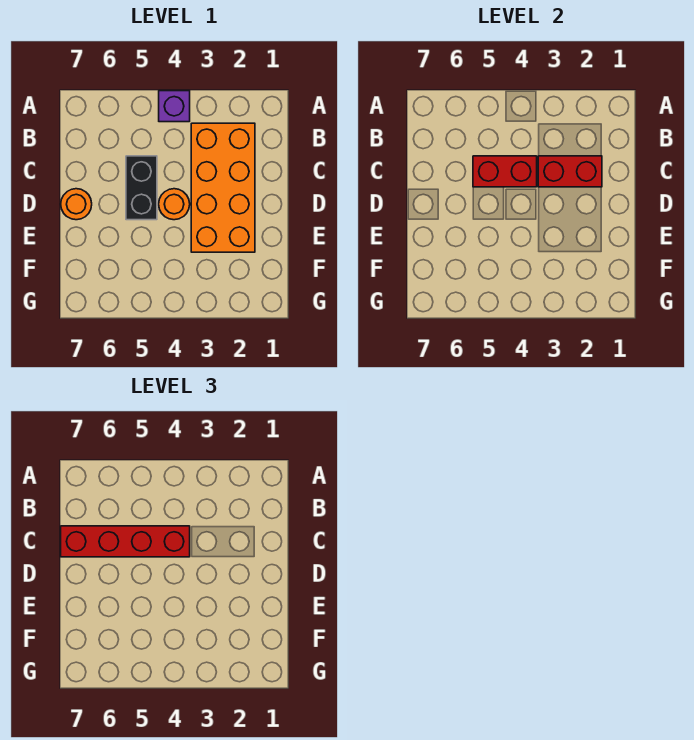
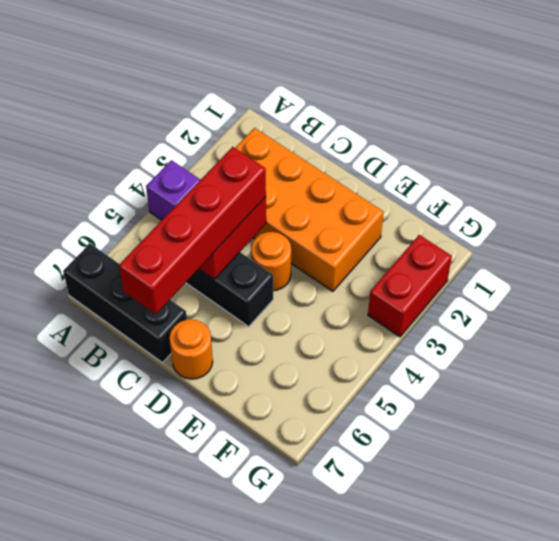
none -> black brick A7:C7 level 1
red brick C2:C3 level 2 -> red brick G2:G3 level 1

